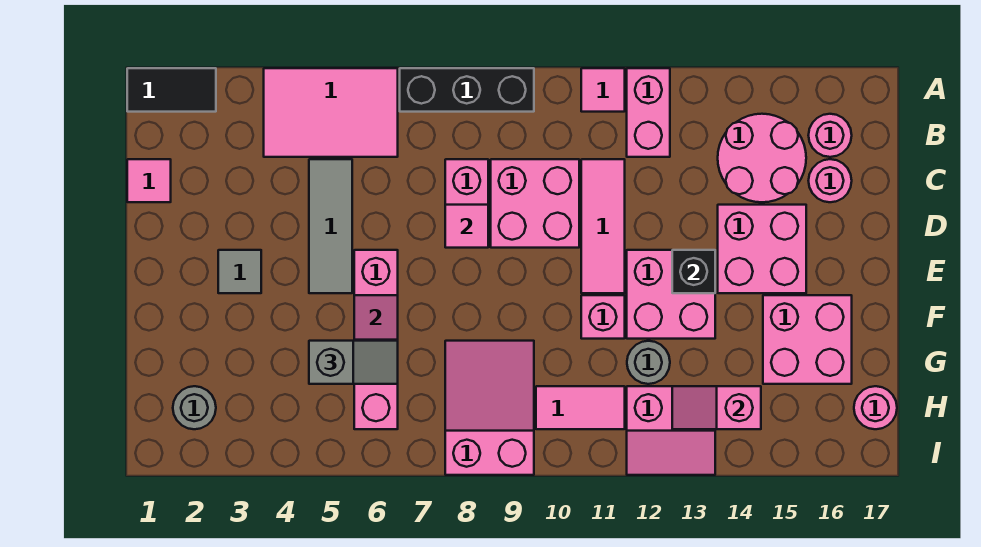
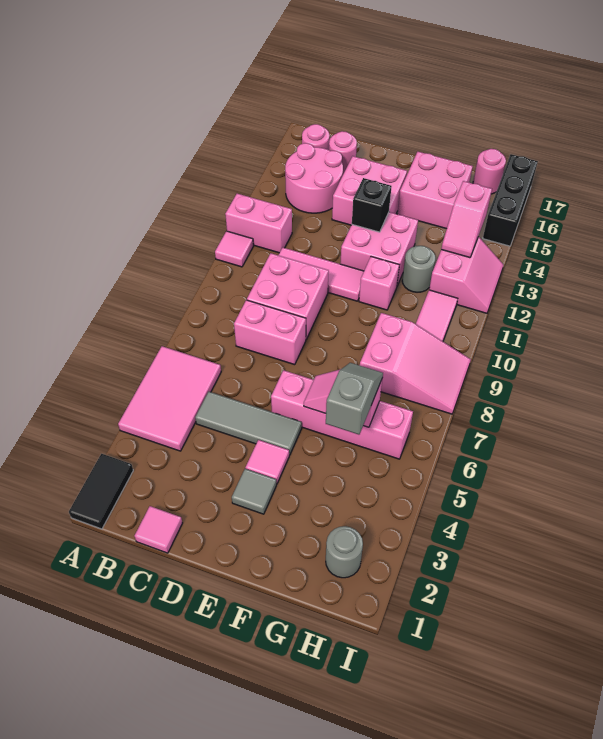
black brick A7:A9 level 1 -> black brick I15:I17 level 1
pink tile D8 level 2 -> pink tile E4 level 1
pink slope G8:I9 level 1 top I -> pink slope G8:I9 level 1 top G

